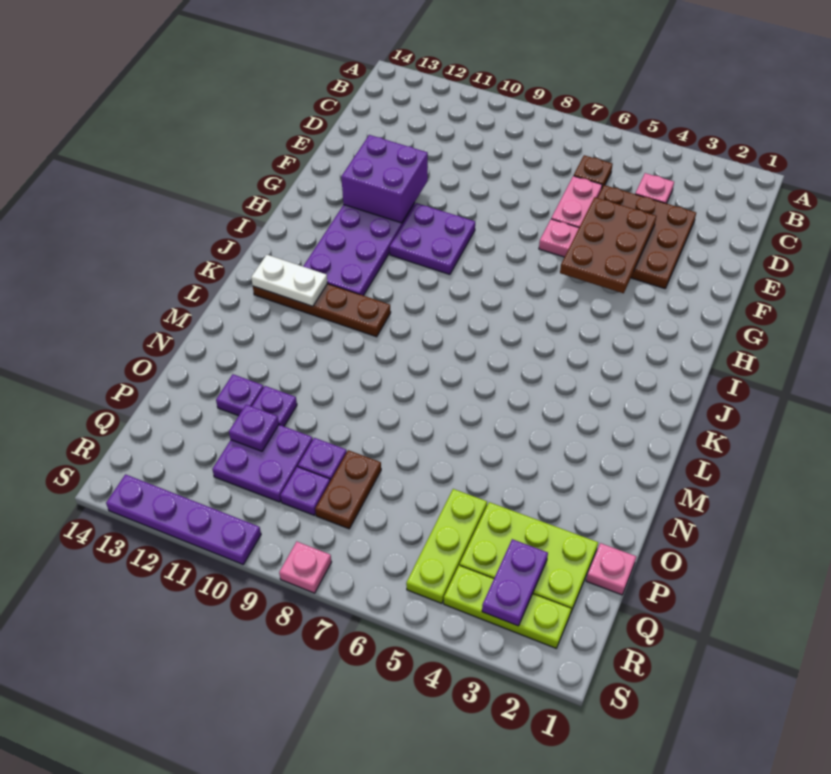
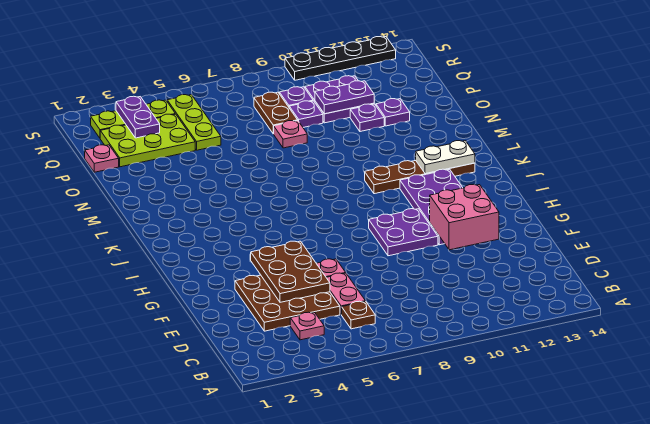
purple brick F11:G12 level 2 -> pink brick F11:G12 level 2
purple plate P11 level 2 -> purple plate P10:P11 level 2
pink plate S8 level 1 -> pink plate O8 level 1
purple plate S10:S13 level 1 -> black plate S10:S13 level 1

